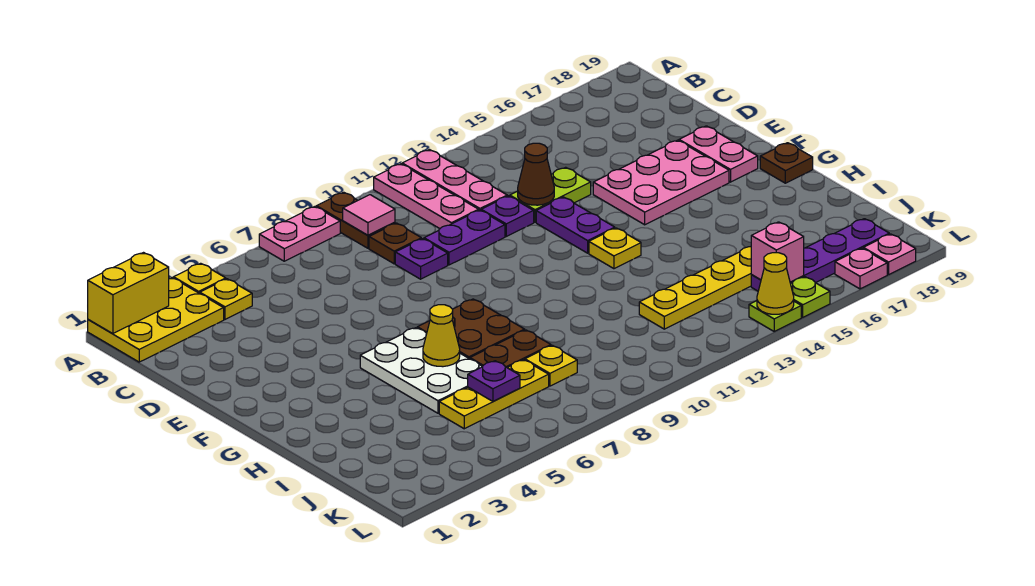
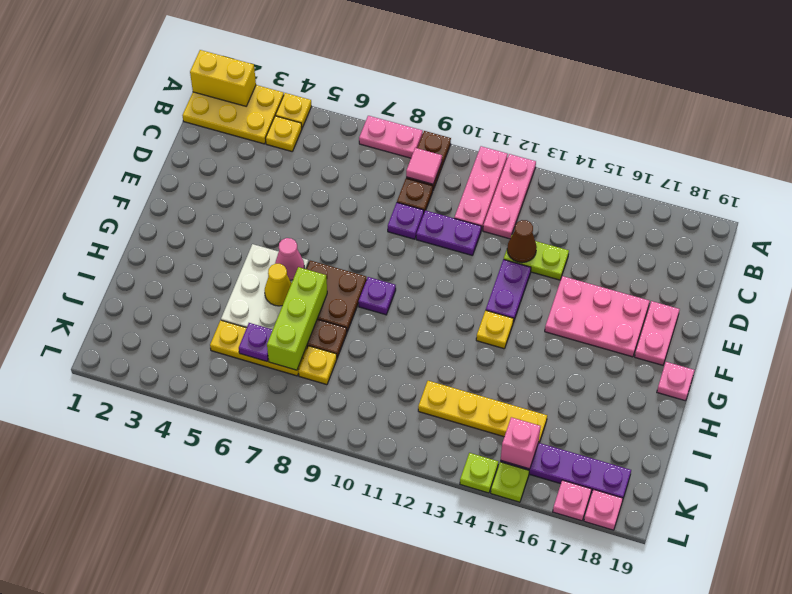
purple plate D12 level 1 -> purple plate G9 level 1
none -> pink cone G6 level 2
brown plate G19 level 1 -> pink plate G19 level 1
none -> lime brick H7:J7 level 2
yellow cone L14 level 2 -> none

